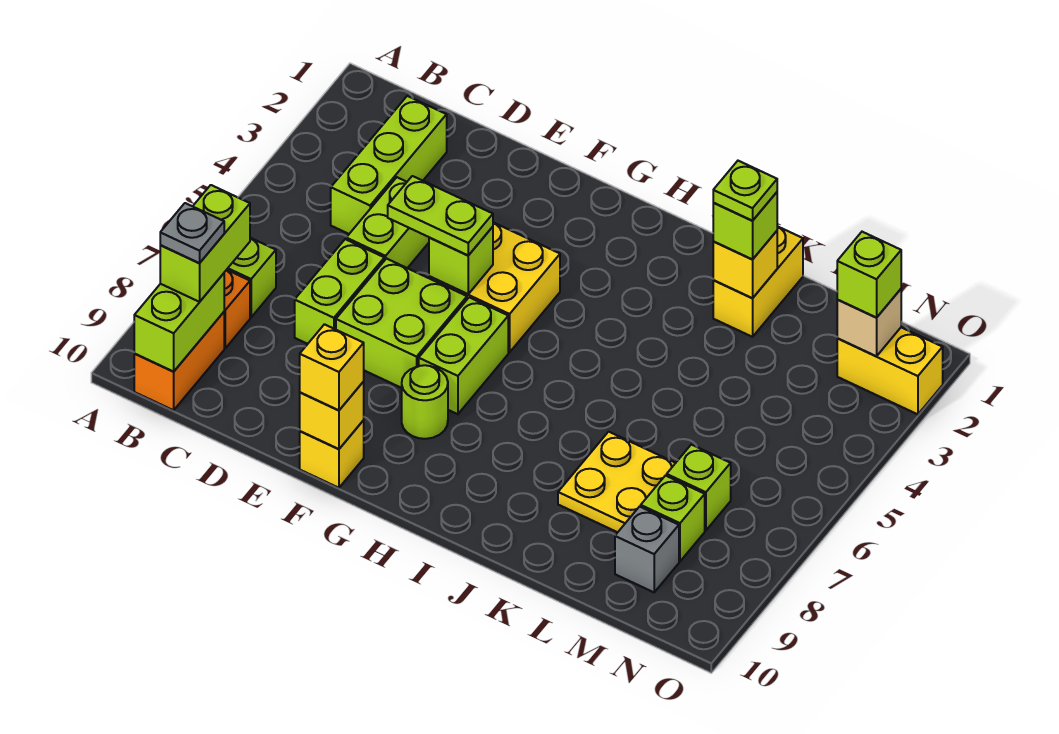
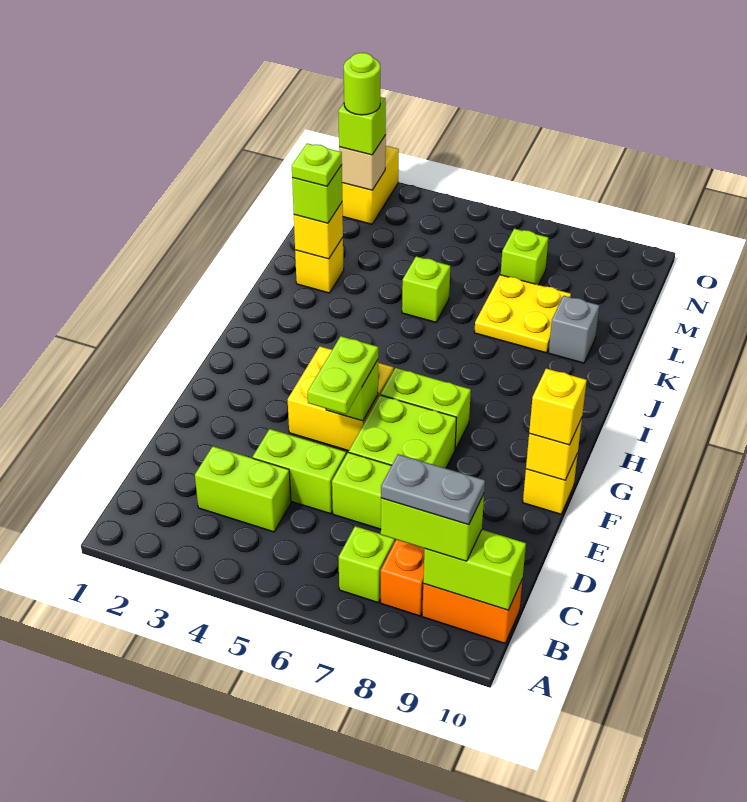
grey plate B9 level 4 -> grey plate B8:B9 level 4
lime brick C2:C4 level 1 -> lime brick C3:C4 level 1
lime round brick G8 level 1 -> lime round brick N2 level 4
yellow brick K1:K2 level 1 -> yellow brick K2 level 1
lime brick M8 level 1 -> lime brick K5 level 1
grey brick M9 level 1 -> grey brick K9 level 1

